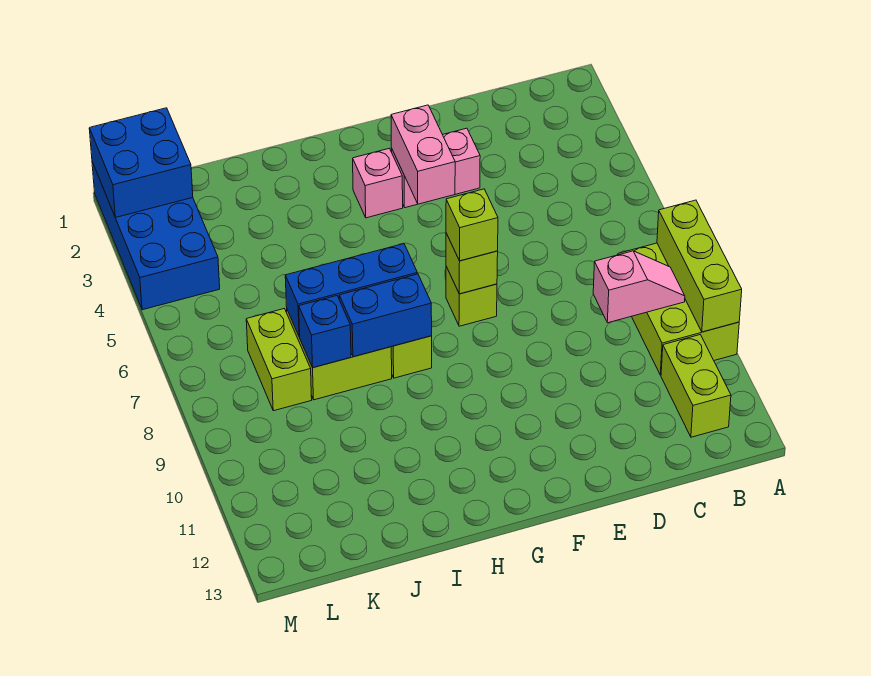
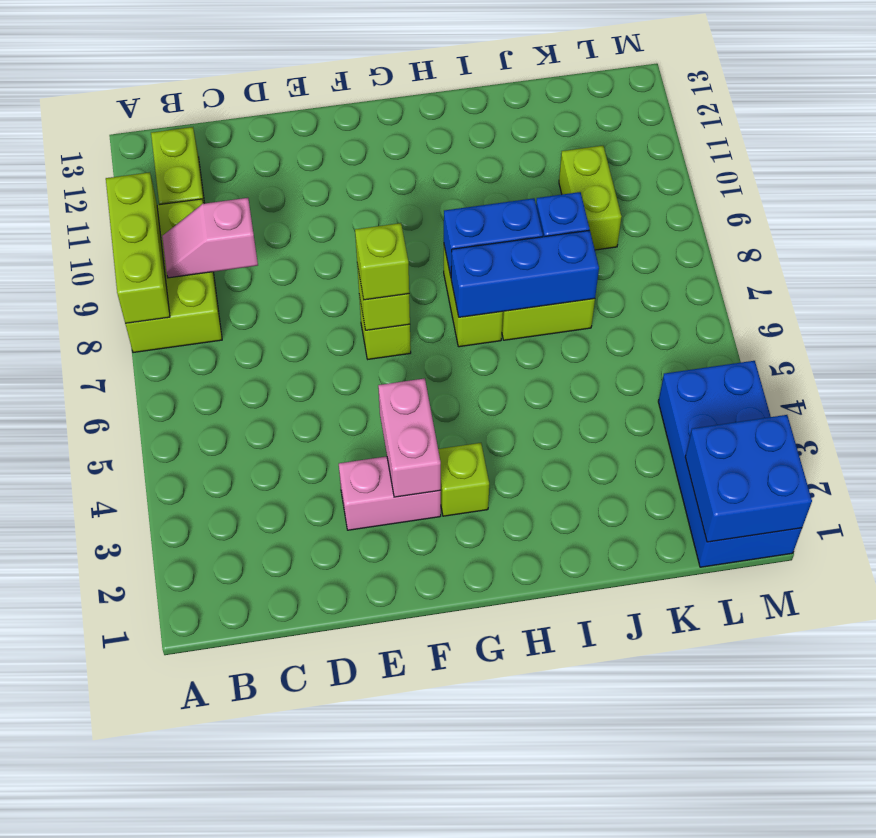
pink brick G3 level 1 -> lime brick G3 level 1
lime brick K7:K8 level 1 -> lime brick K9:K10 level 1

